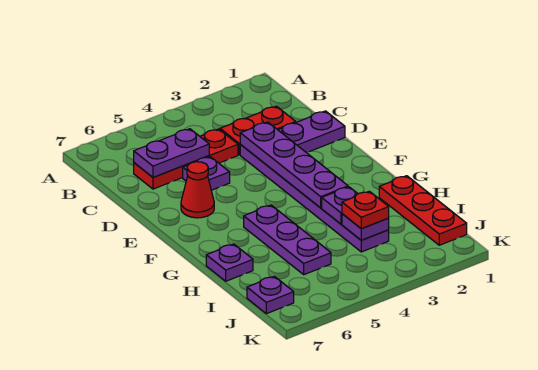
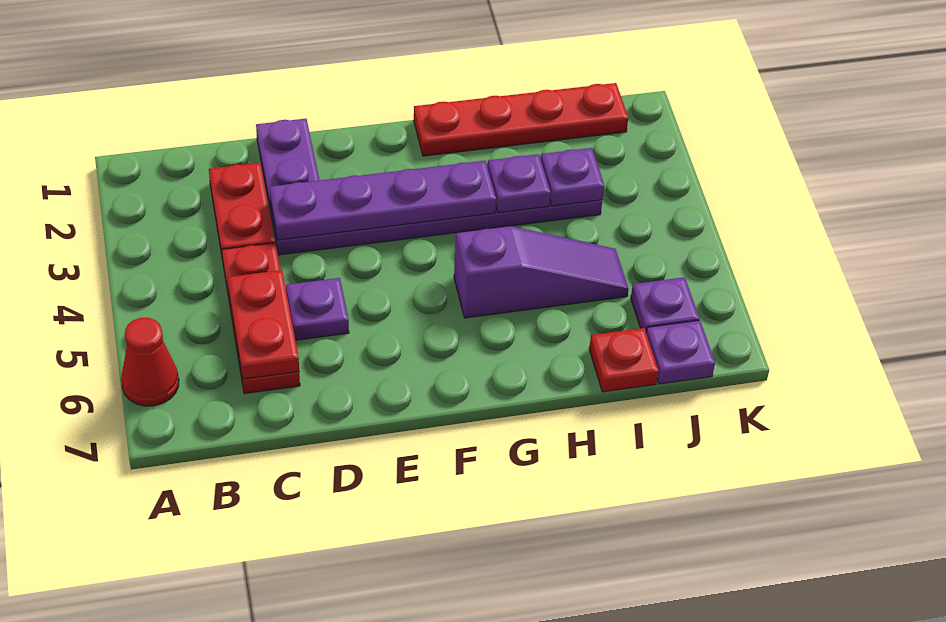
purple plate C5:C6 level 2 -> red plate C5:C6 level 2
red cone E6 level 1 -> red cone A6 level 1
purple plate G5:I5 level 1 -> purple slope G5:I5 level 1 top G
red plate H1:J1 level 1 -> red plate G1:J1 level 1
purple plate H7 level 1 -> purple plate J6 level 1
red plate I3 level 3 -> red plate I7 level 1

